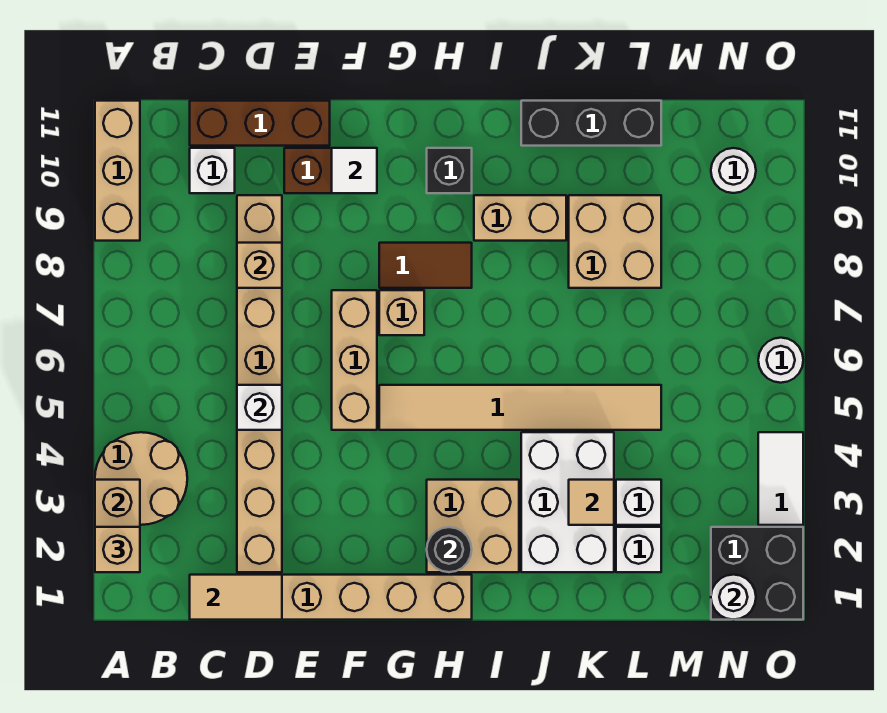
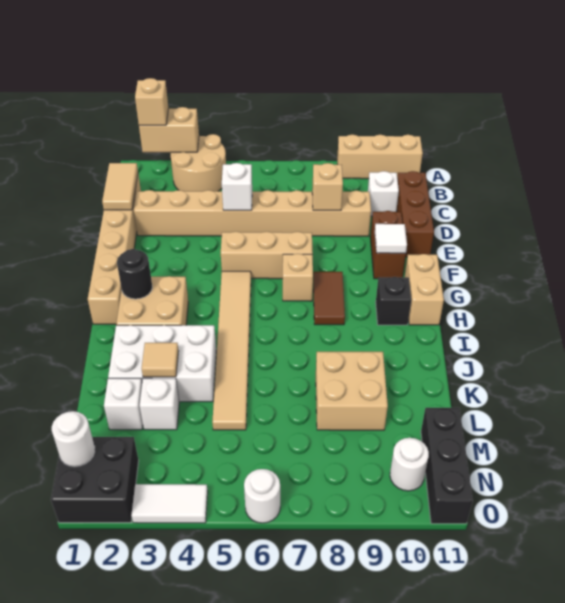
tan brick I9:J9 level 1 -> tan brick G11:H11 level 1
black brick J11:L11 level 1 -> black brick M11:O11 level 1

